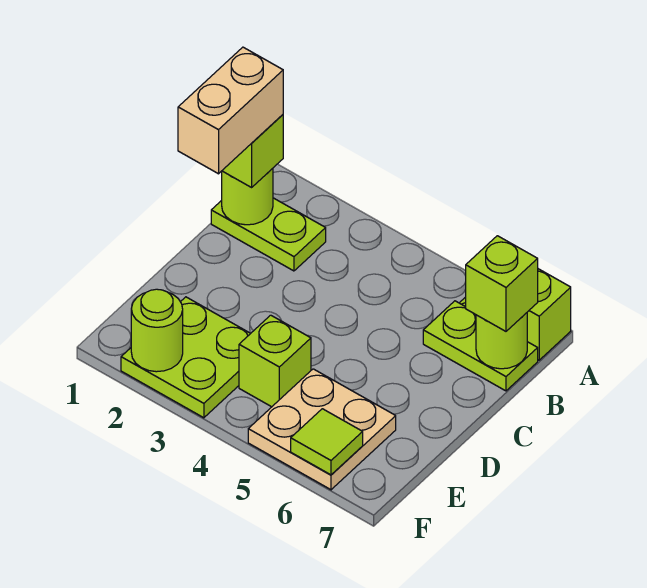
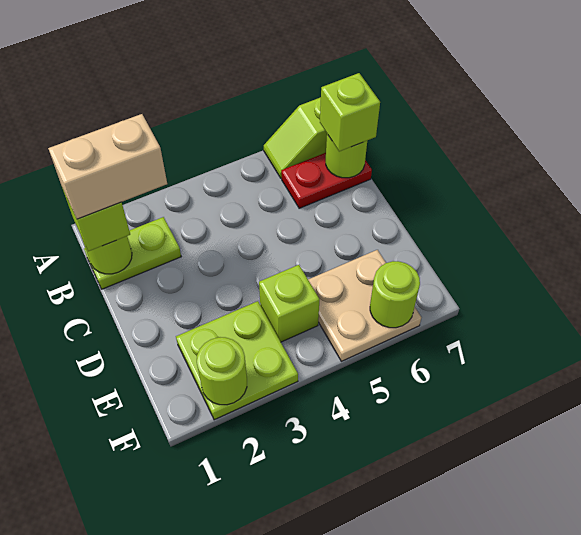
tan brick B1:C1 level 4 -> tan brick B1:B2 level 4
lime plate B6:B7 level 1 -> red plate B6:B7 level 1
lime tile F6 level 2 -> lime round brick F6 level 2

